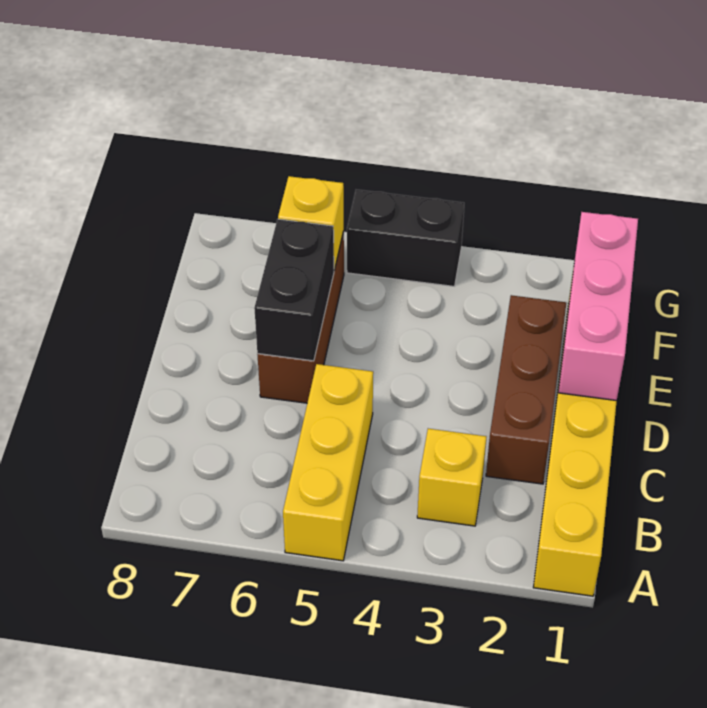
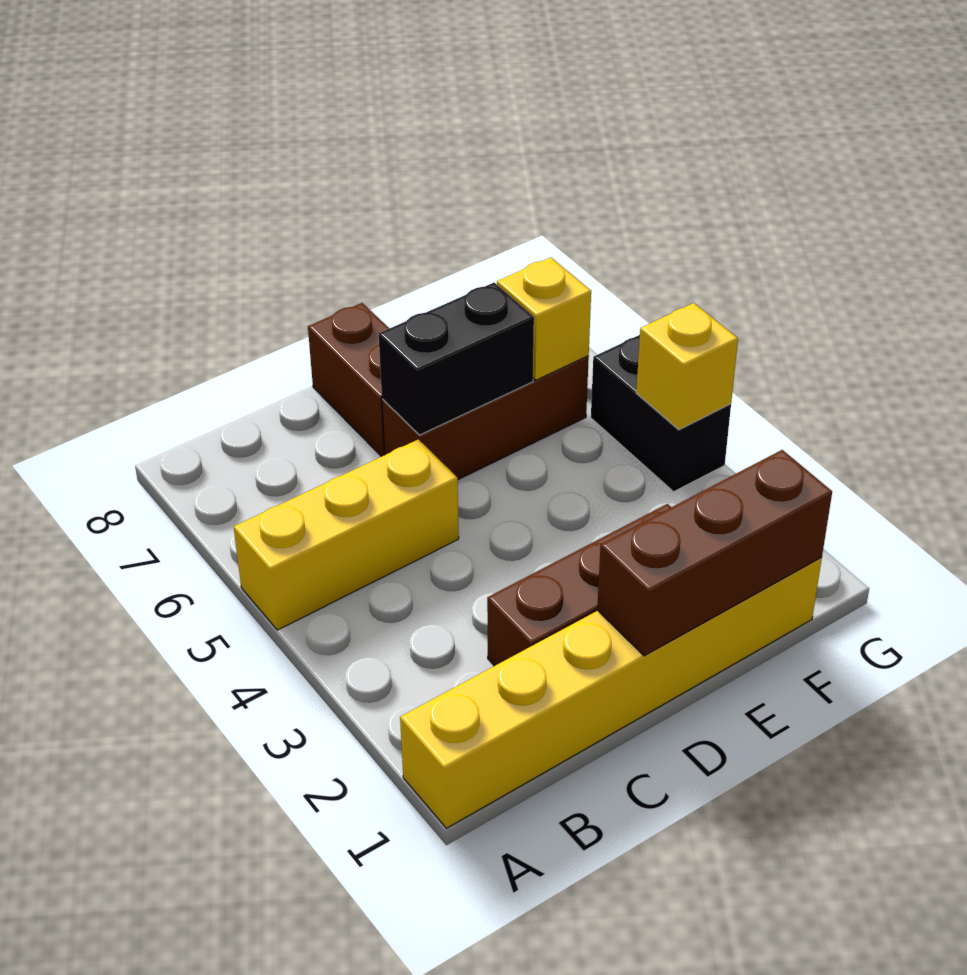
yellow brick B3 level 1 -> yellow brick G4 level 2
pink brick D1:F1 level 2 -> brown brick D1:F1 level 2
none -> brown brick D7:D8 level 1

